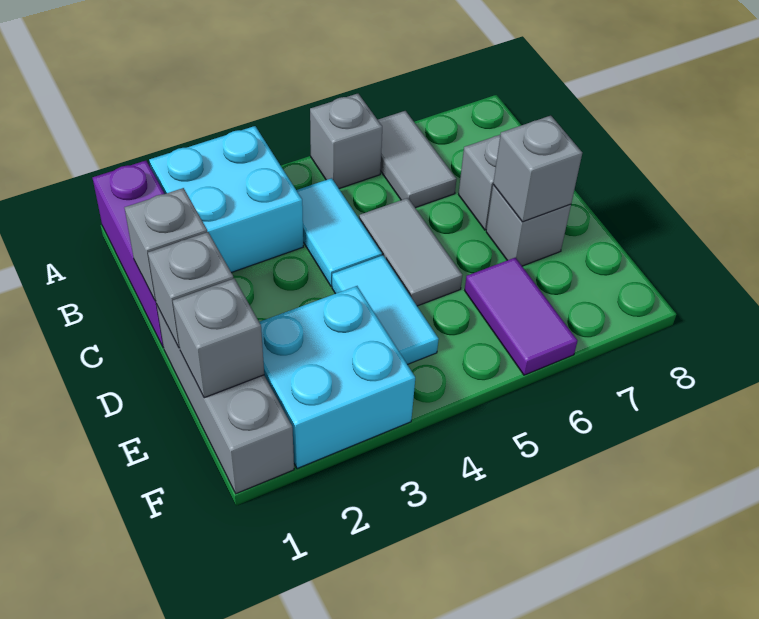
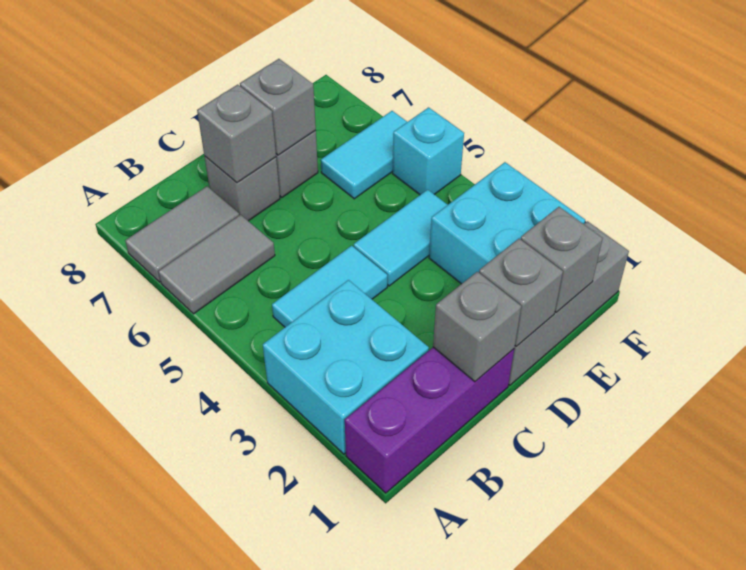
grey brick A5 level 1 -> grey brick C7 level 2
grey tile C5:D5 level 1 -> grey tile A7:B7 level 1
purple tile E6:F6 level 1 -> cyan tile E6:F6 level 1
none -> cyan brick F5 level 1

